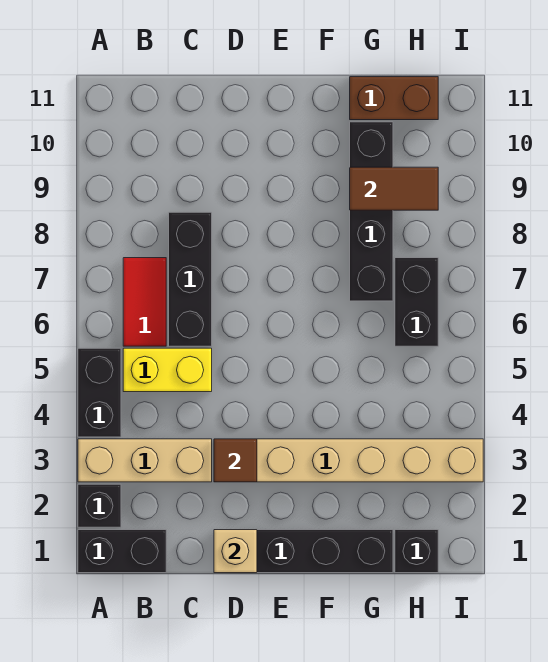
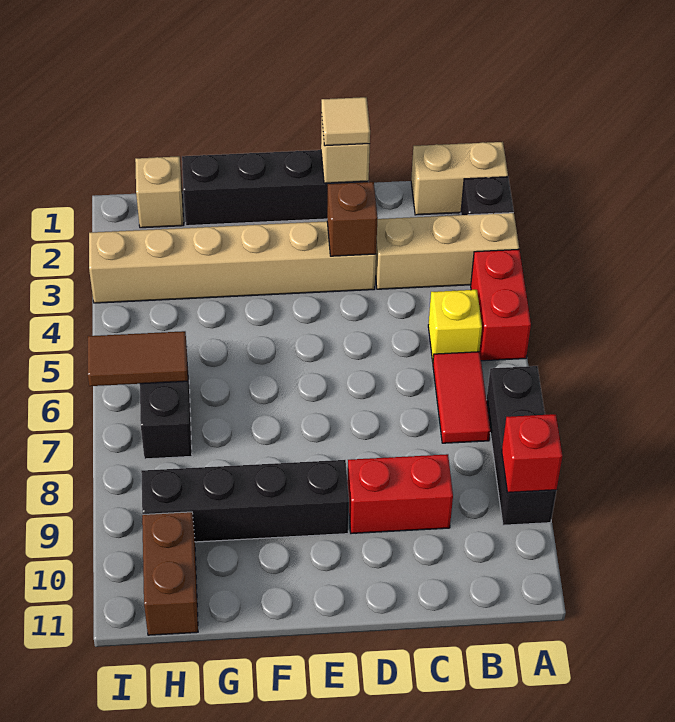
black brick A1:B1 level 1 -> tan brick A1:B1 level 1
black brick A4:A5 level 1 -> red brick A4:A5 level 1
none -> red brick A9 level 2
yellow brick B5:C5 level 1 -> yellow brick B5 level 1
black brick C6:C8 level 1 -> black brick A7:A9 level 1
none -> red brick C9:D9 level 1
none -> tan tile D1 level 3
brown tile D3 level 2 -> brown brick D3 level 2
black brick G7:G10 level 1 -> black brick E9:H9 level 1
brown tile G9:H9 level 2 -> brown tile H6:I6 level 2
brown brick G11:H11 level 1 -> brown brick H10:H11 level 1
black brick H1 level 1 -> tan brick H1 level 1

